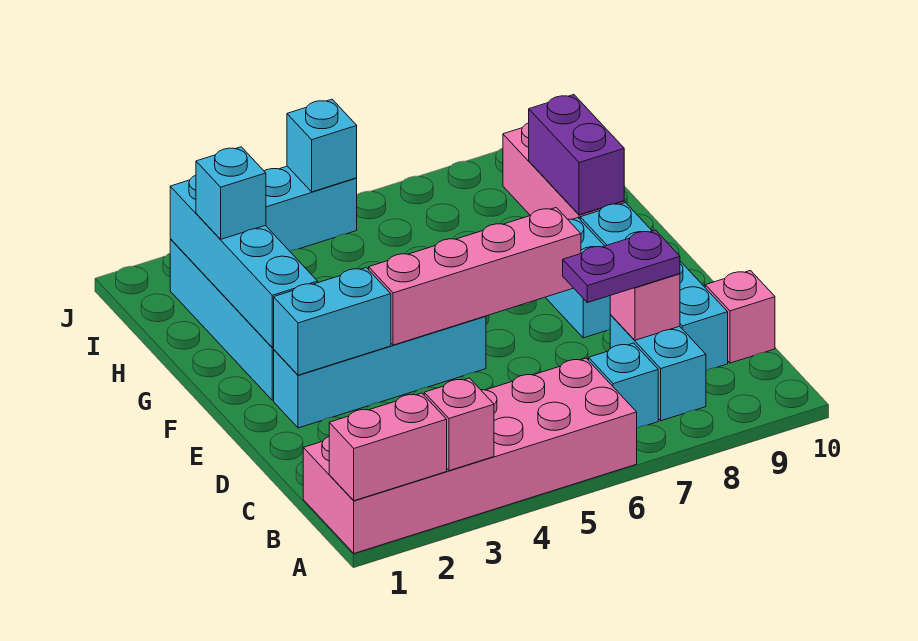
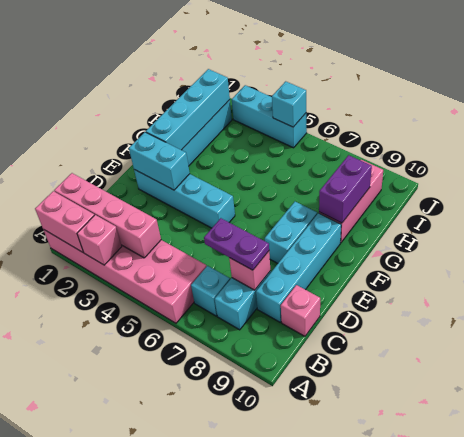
pink brick E4:E7 level 2 -> pink brick B1:B4 level 2
cyan brick H2 level 3 -> none

